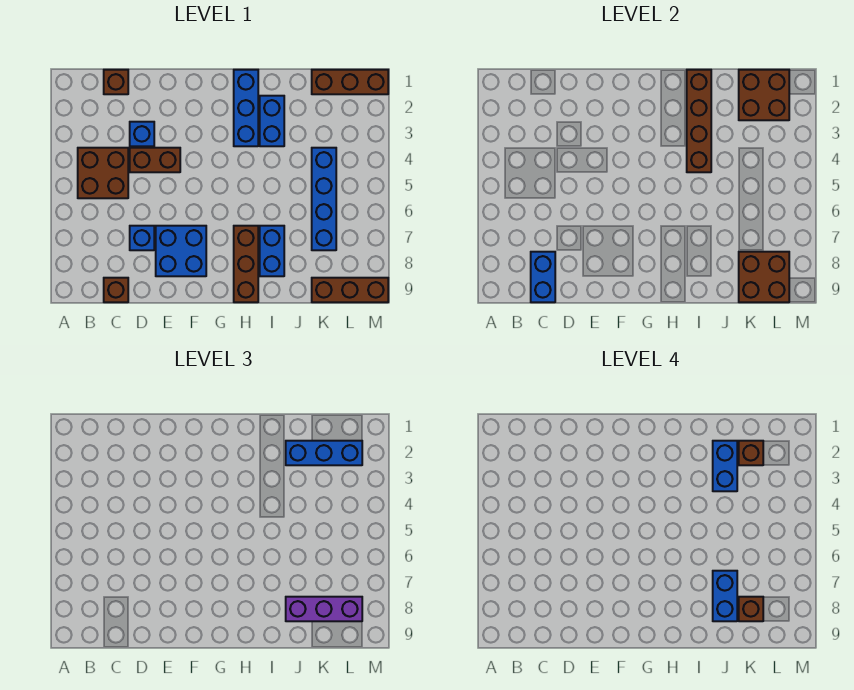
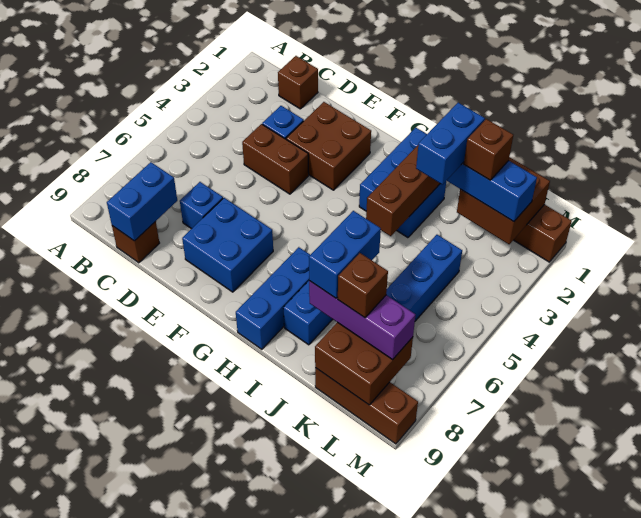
brown brick B4:C5 level 1 -> brown brick E2:F3 level 1
brown brick H7:H9 level 1 -> blue brick H7:H9 level 1

